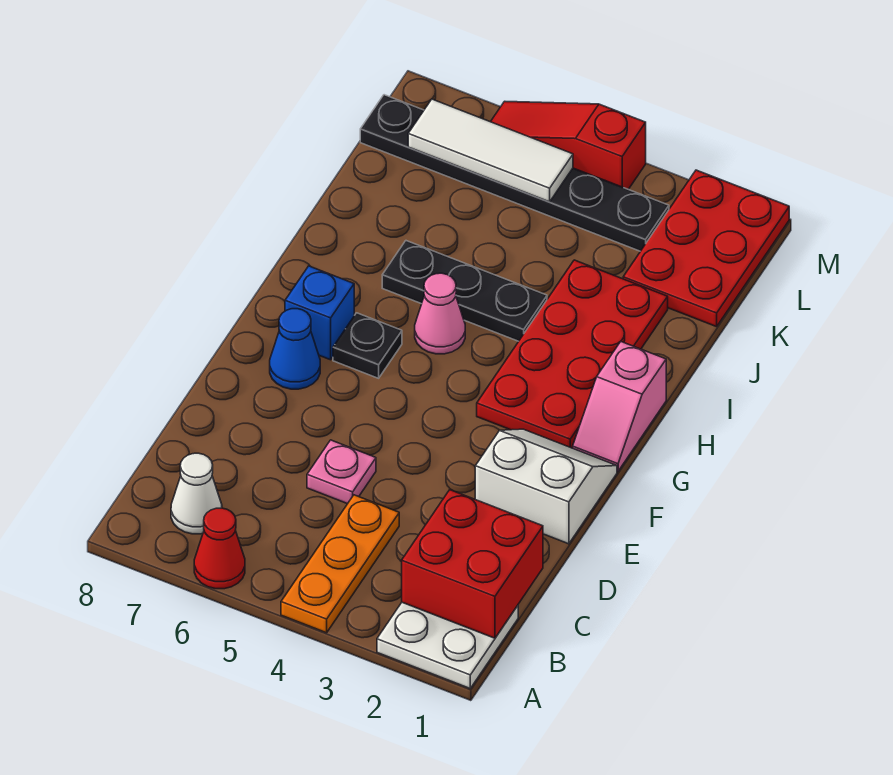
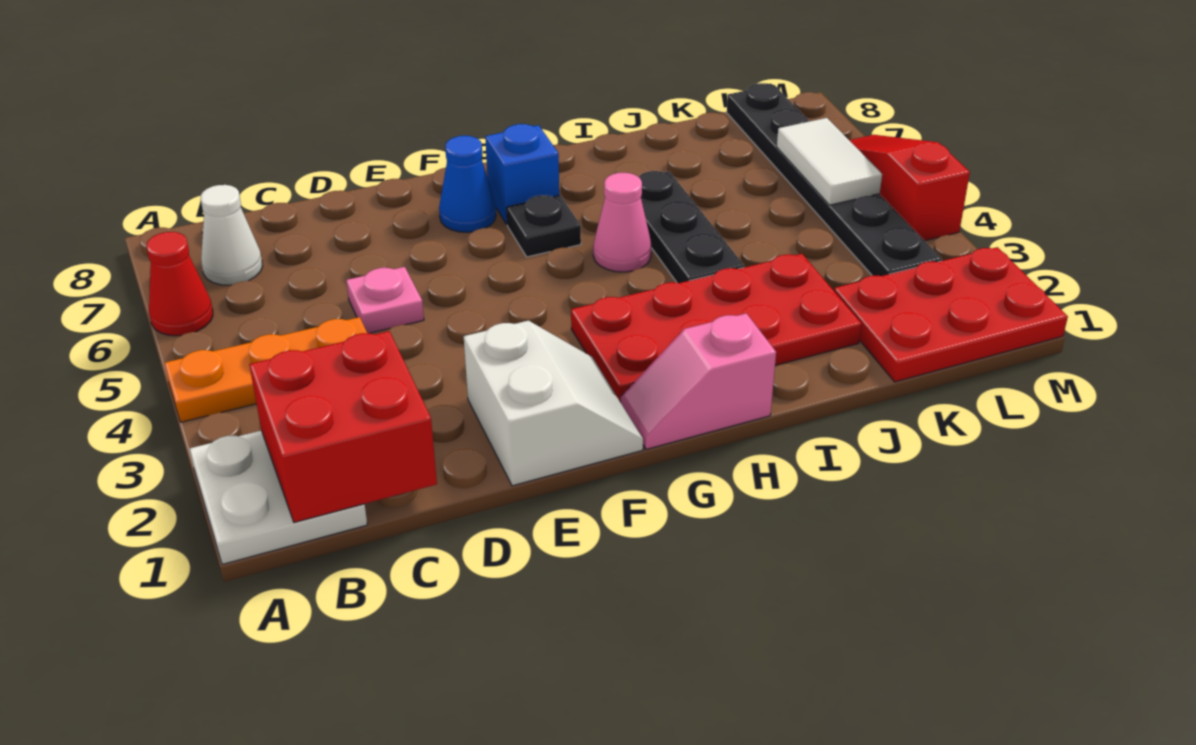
white tile L5:L7 level 2 -> white tile L5:L6 level 2

